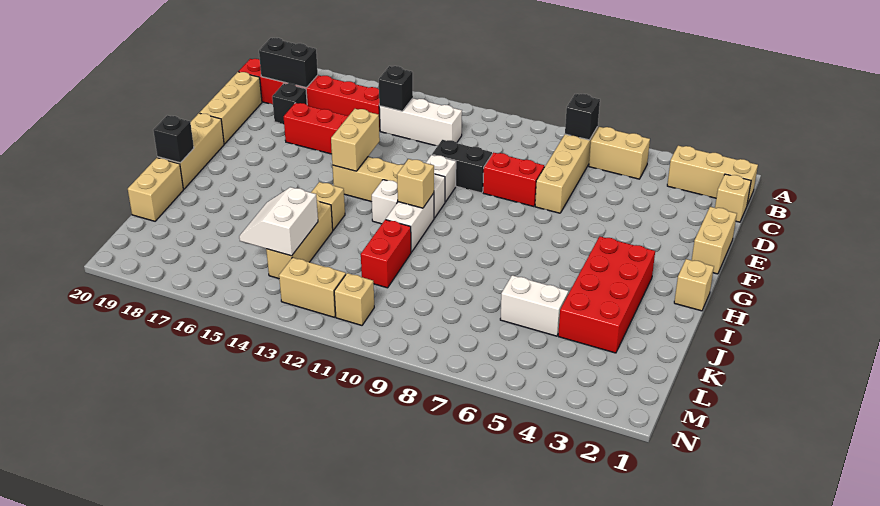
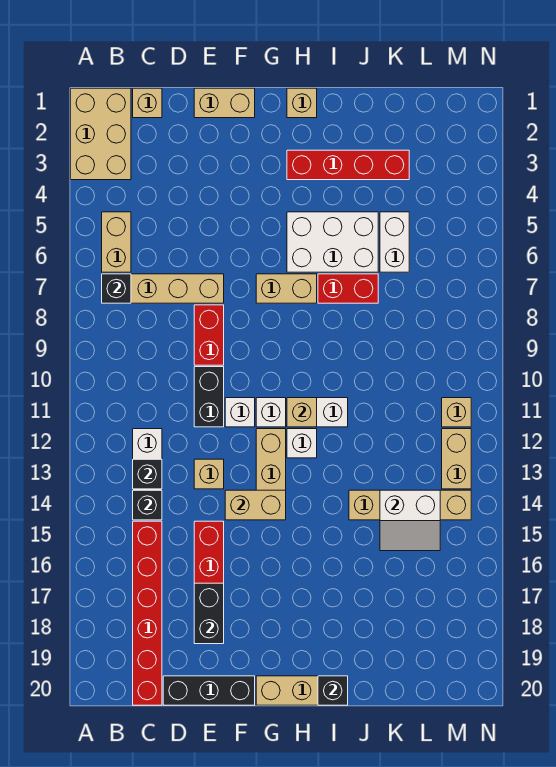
tan brick B1:B3 level 1 -> tan brick A1:B3 level 1
black brick C18:C19 level 2 -> black brick E17:E18 level 2
black brick D18 level 1 -> black brick C13 level 2
tan brick D20:F20 level 1 -> black brick D20:F20 level 1
red brick H3:K4 level 1 -> red brick H3:K3 level 1
none -> white brick H5:J6 level 1
tan brick I14 level 1 -> tan brick E13 level 1
red brick J11:K11 level 1 -> red brick I7:J7 level 1
tan brick J14:L14 level 1 -> tan brick J14:M14 level 1
tan brick J20:K20 level 1 -> tan brick G7:H7 level 1

